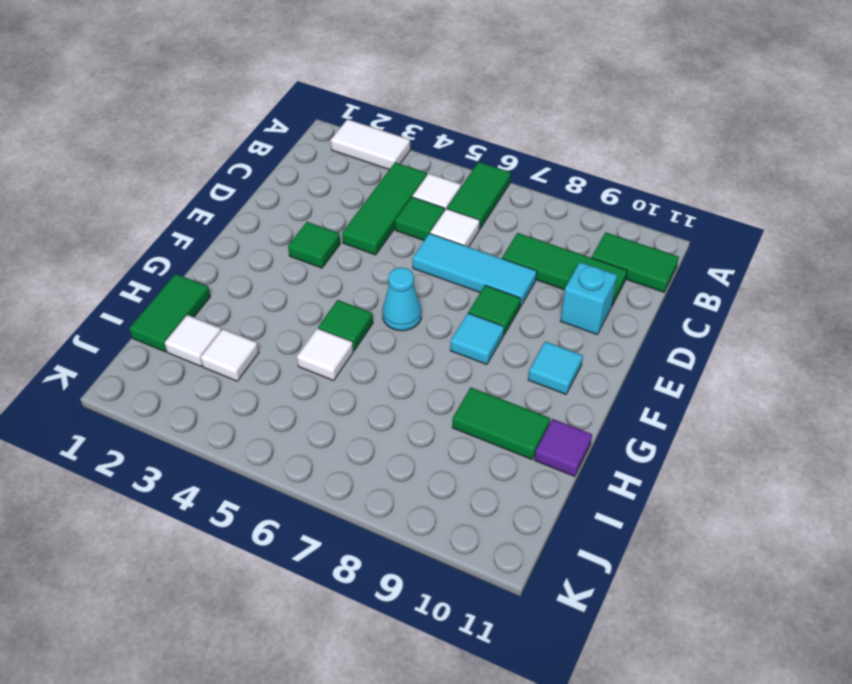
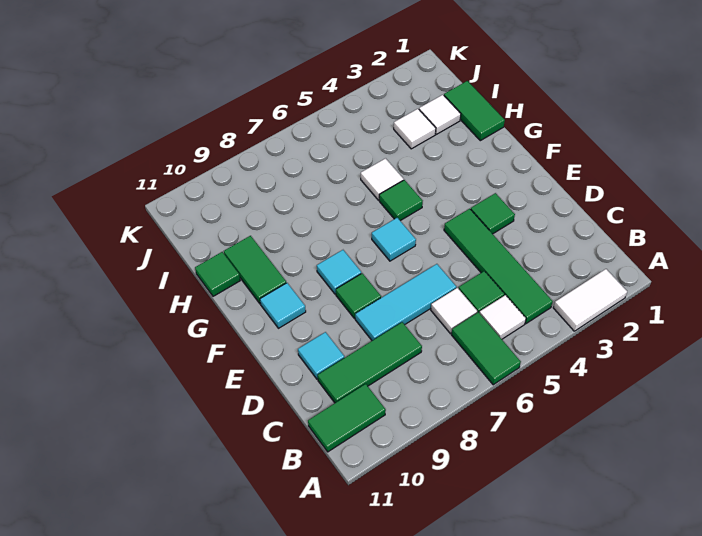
green tile B4:D4 level 1 -> green tile B4:E4 level 1
cyan brick D10 level 1 -> cyan tile D10 level 1
cyan cone F6 level 1 -> cyan tile F6 level 1
green tile H9:H10 level 1 -> green tile G10:H10 level 1
purple tile H11 level 1 -> green tile H11 level 1

